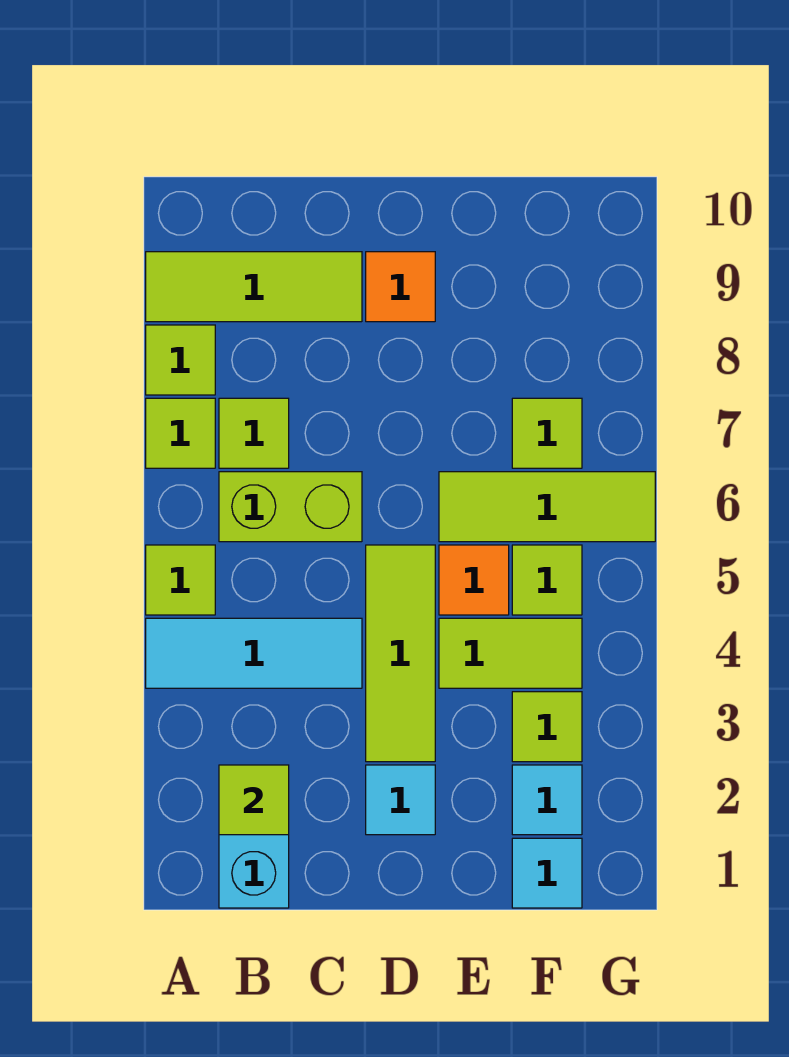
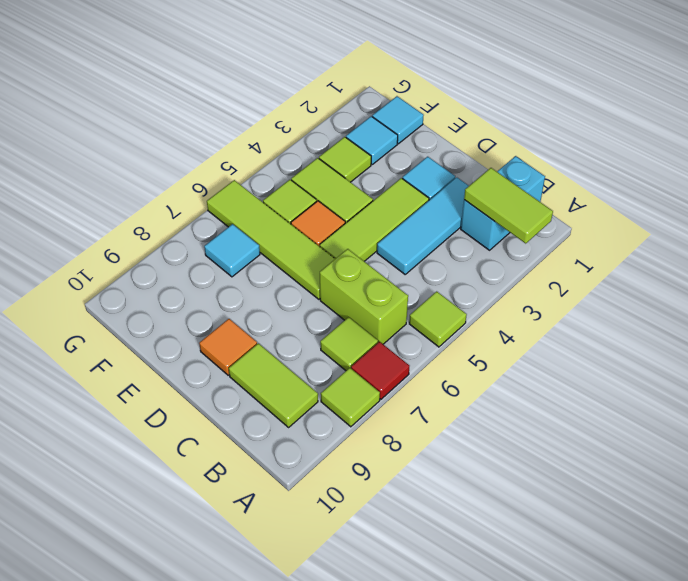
cyan tile A4:C4 level 1 -> cyan tile C2:C4 level 1
lime tile A7 level 1 -> red tile A7 level 1
lime tile A9:C9 level 1 -> lime tile B9:C9 level 1
lime tile B2 level 2 -> lime tile A2:B2 level 2
lime tile E6:G6 level 1 -> lime tile D6:G6 level 1
lime tile F7 level 1 -> cyan tile F7 level 1

